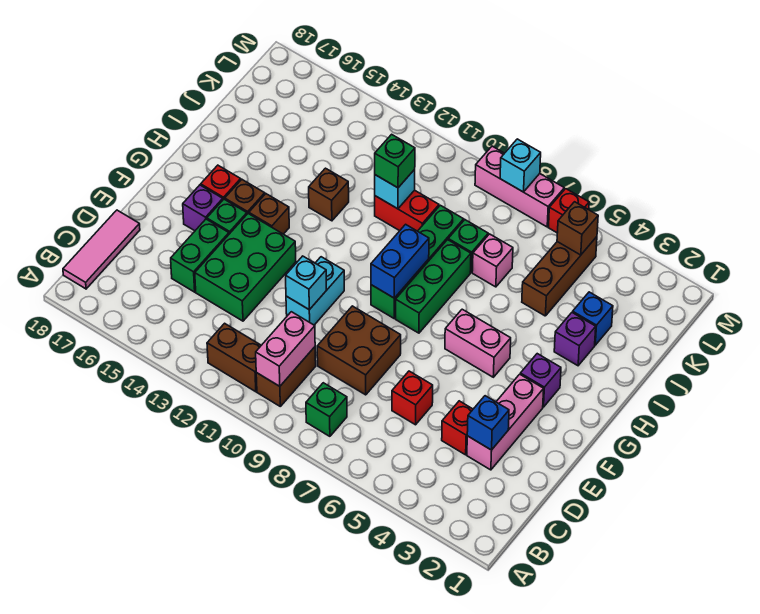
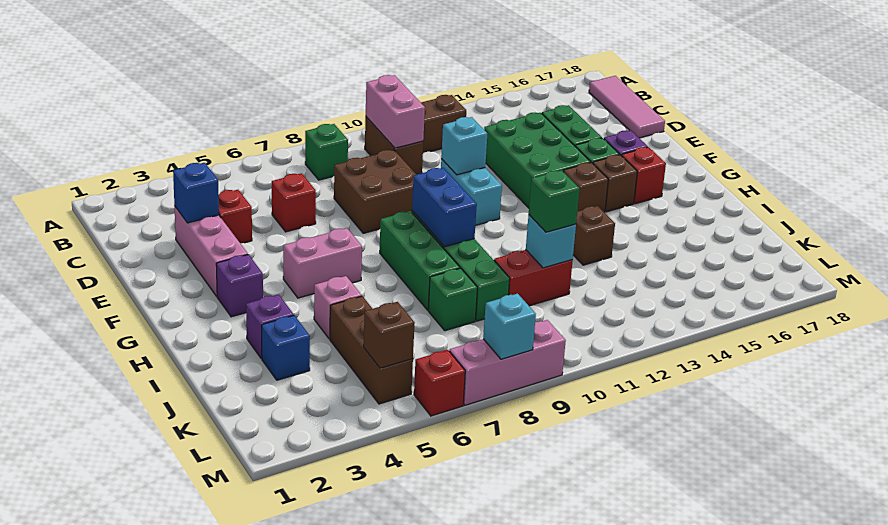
pink brick J7 level 1 -> pink brick I5 level 1

